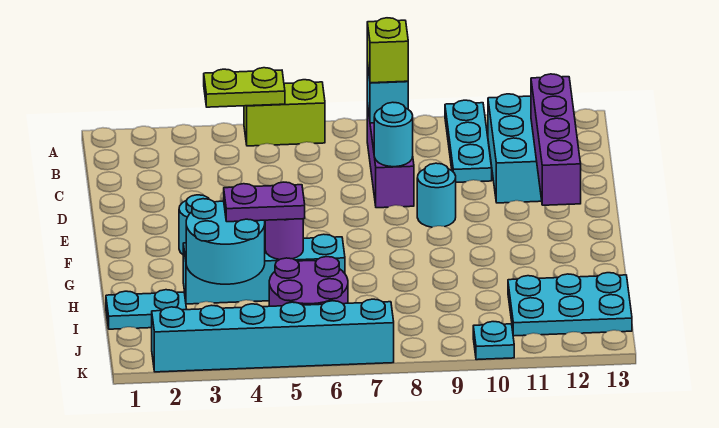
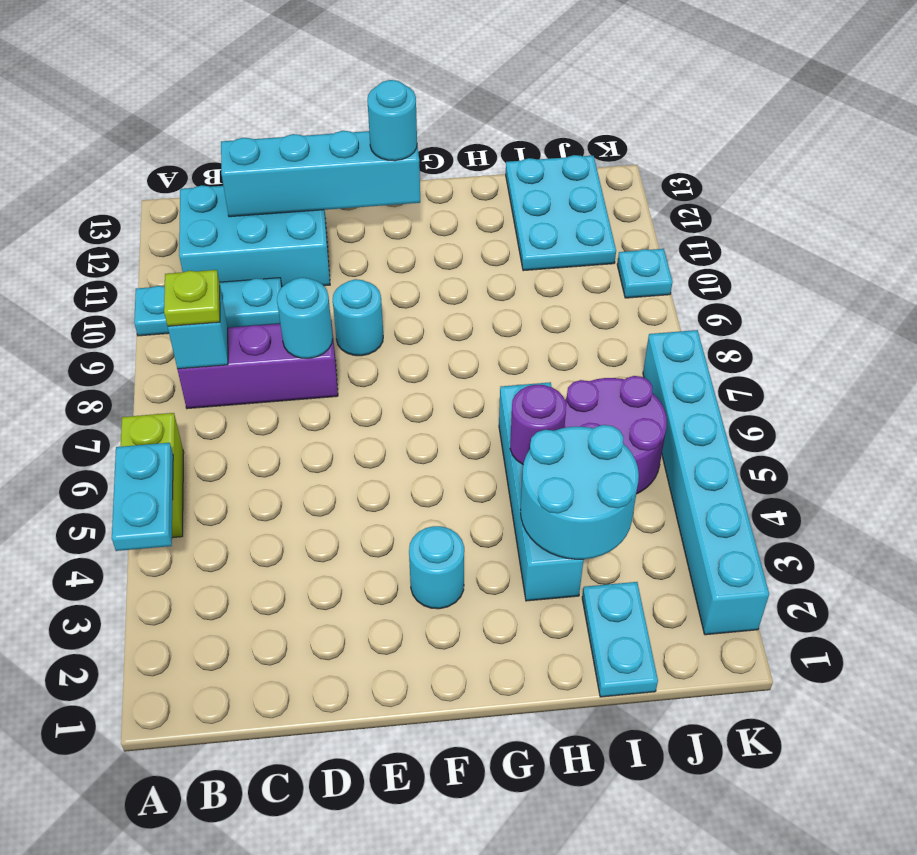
lime plate A4:A5 level 2 -> cyan plate A4:A5 level 2
lime brick B8 level 3 -> lime plate B8 level 3
purple brick C12:F12 level 2 -> cyan brick C12:F12 level 2
none -> cyan round brick F12 level 3
purple plate H4:H5 level 3 -> none

